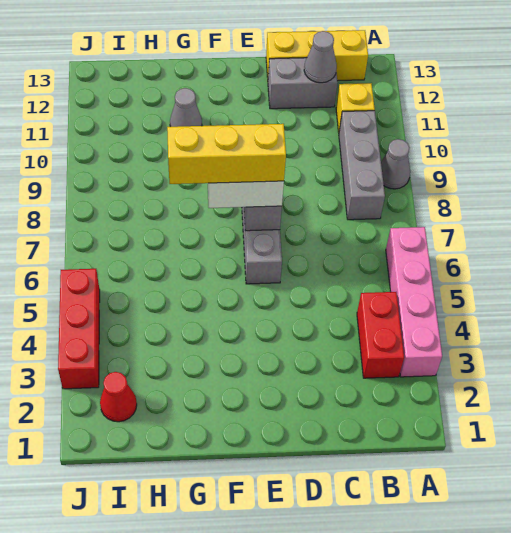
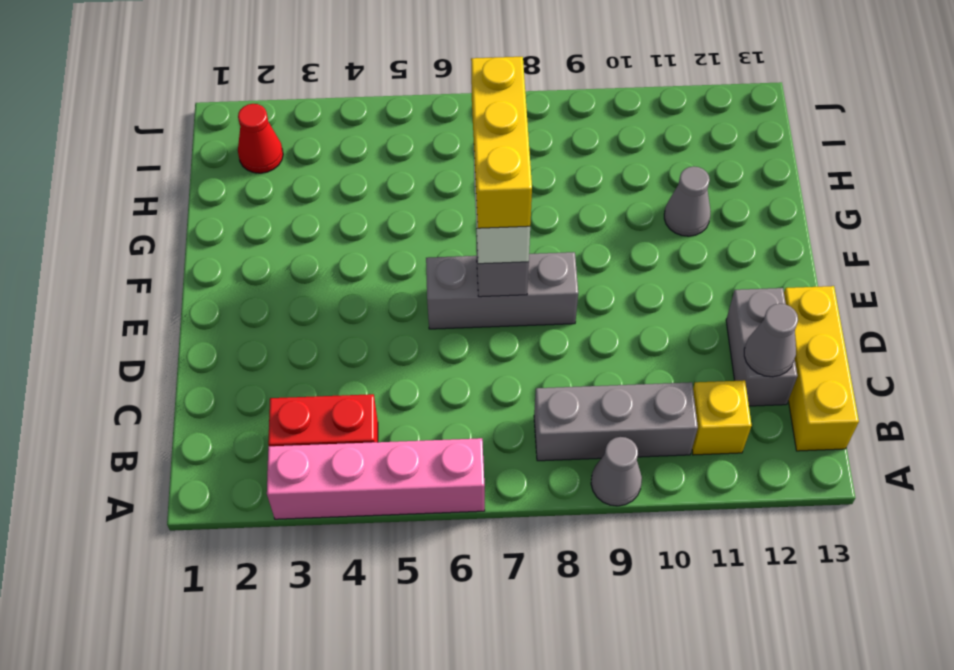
red brick J3:J5 level 1 -> none

